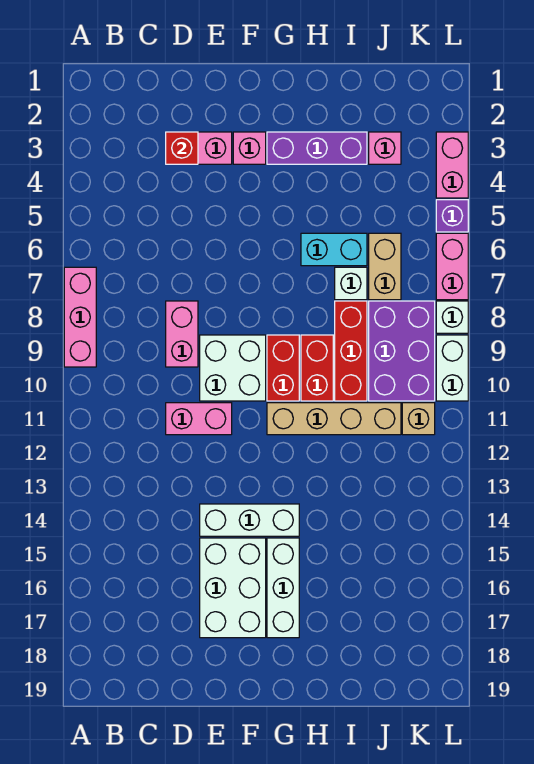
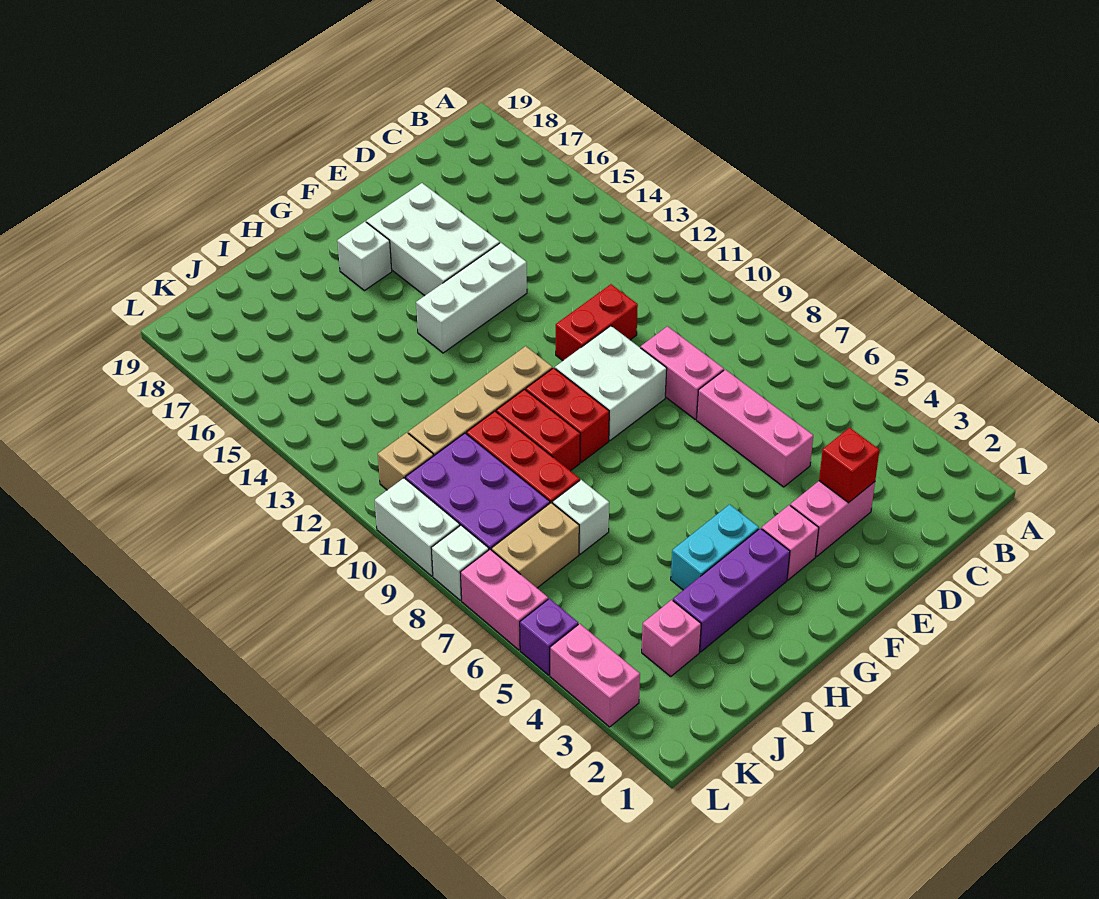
pink brick A7:A9 level 1 -> pink brick D5:D7 level 1
pink brick D11:E11 level 1 -> red brick D11:E11 level 1
white brick G15:G17 level 1 -> white brick G17 level 1
cyan brick H6:I6 level 1 -> cyan brick G4:H4 level 1
tan brick J6:J7 level 1 -> tan brick J7:K7 level 1

